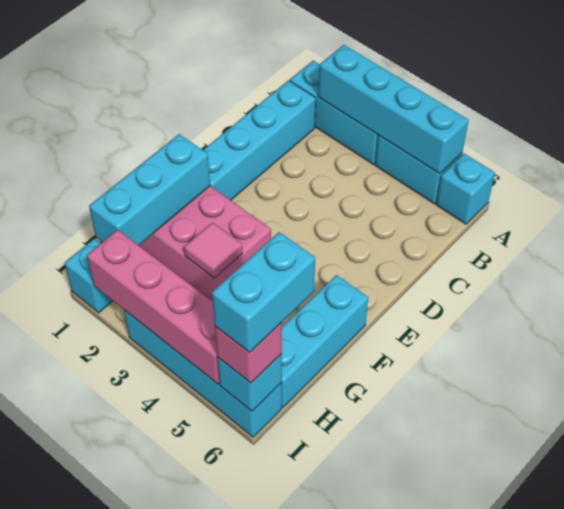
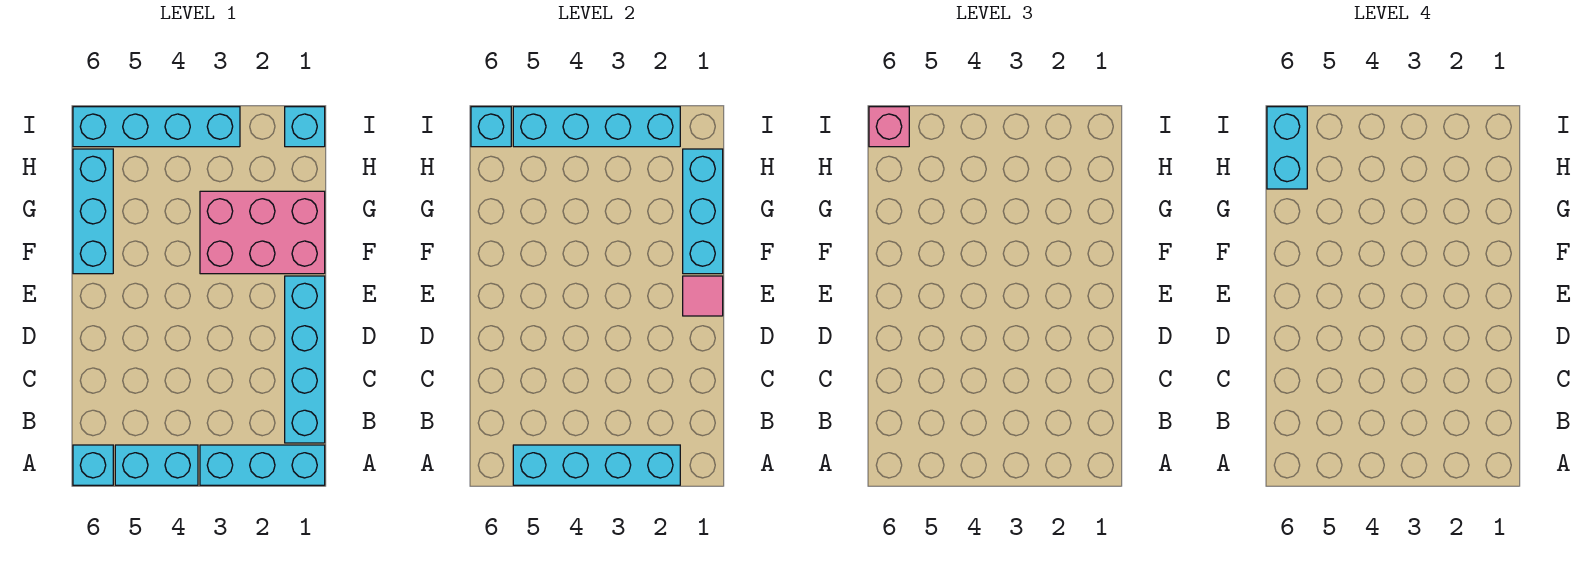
pink tile G3 level 2 -> pink tile E1 level 2
pink brick I2:I5 level 2 -> cyan brick I2:I5 level 2

